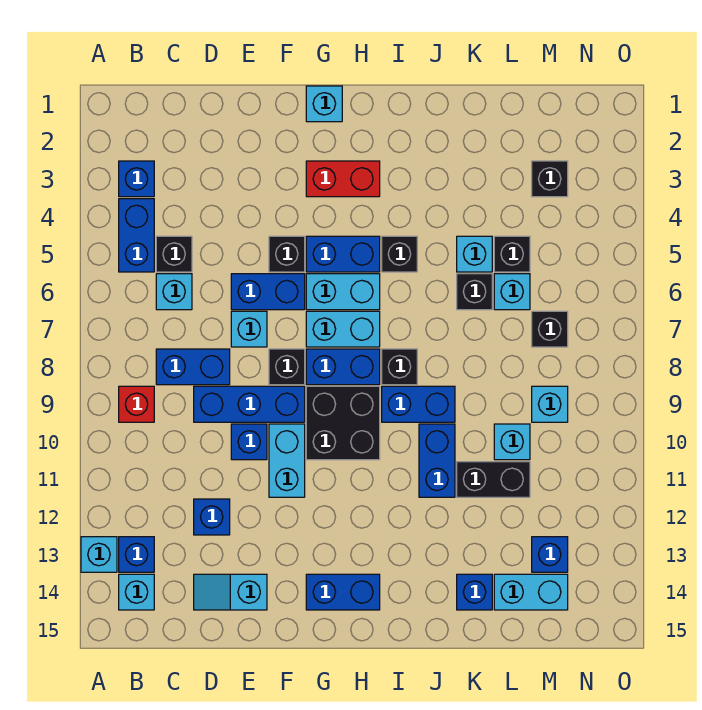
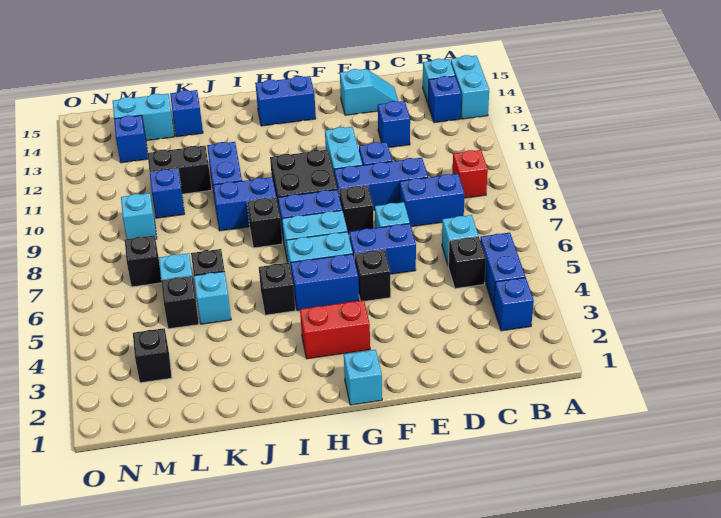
cyan brick A13 level 1 -> cyan brick A13:A14 level 1
cyan brick L10 level 1 -> blue brick L10 level 1

